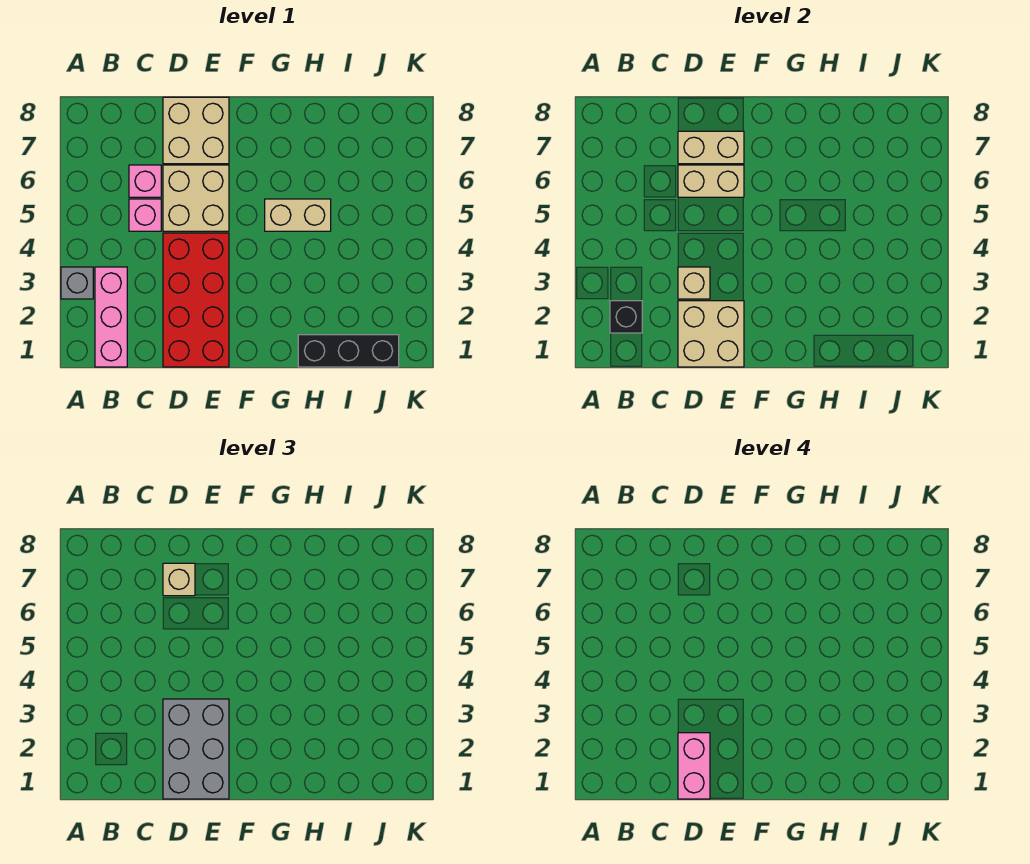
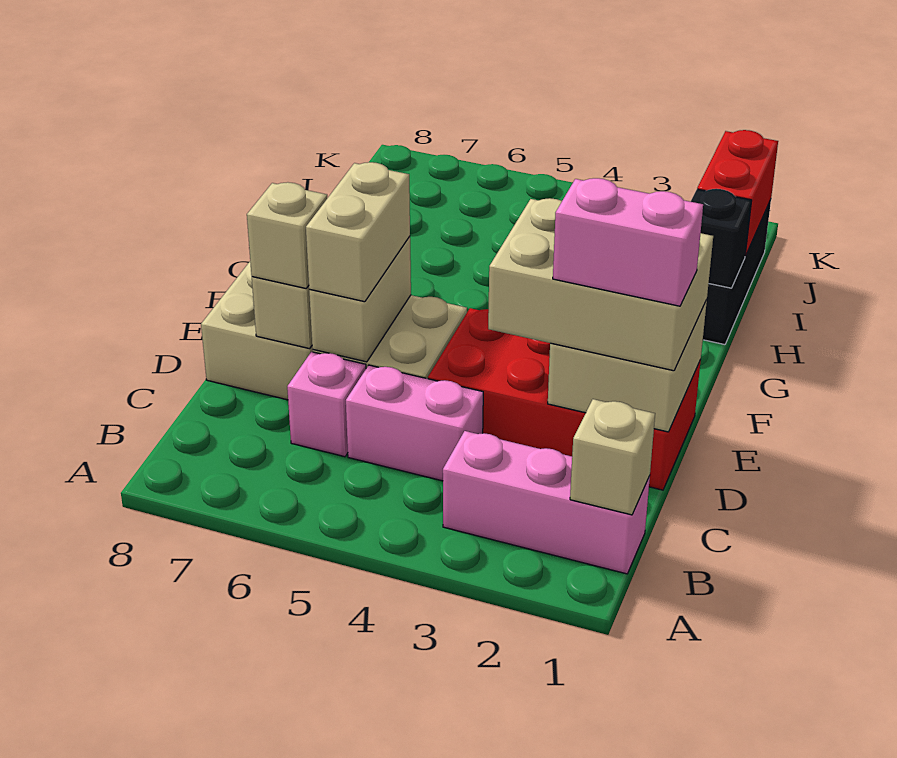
grey brick A3 level 1 -> none
black brick B2 level 2 -> black brick H1 level 2
pink brick C5 level 1 -> pink brick C4:C5 level 1
grey brick D1:E3 level 3 -> tan brick D1:E3 level 3
tan brick D3 level 2 -> tan brick B1 level 2
tan brick G5:H5 level 1 -> tan brick D6:E6 level 3
none -> red brick I1:J1 level 2

